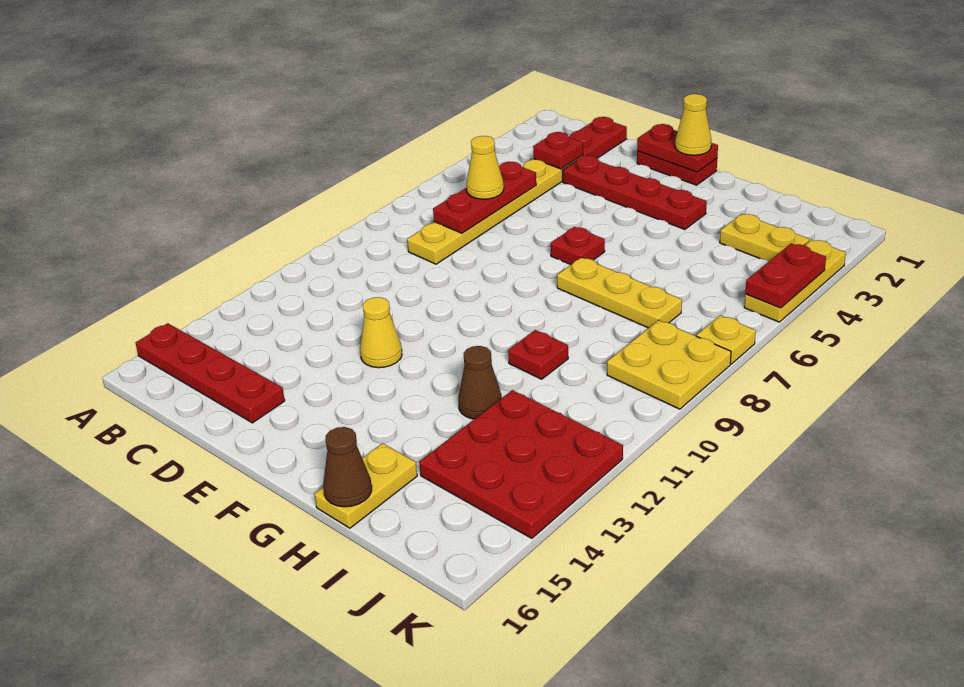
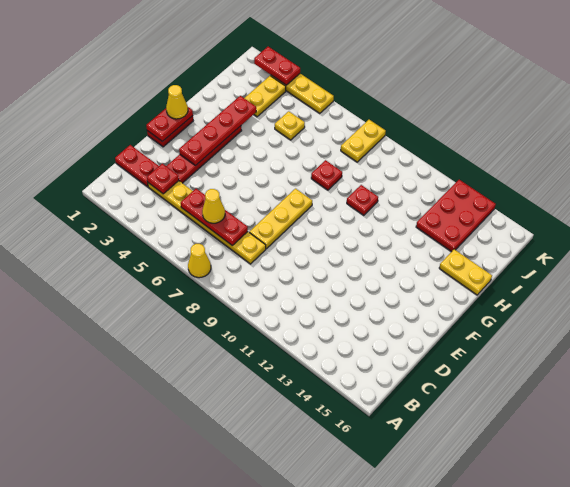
red plate A15:D15 level 1 -> red plate E3:H3 level 2
yellow cone E12 level 1 -> yellow cone A7 level 1
red plate F6 level 1 -> red plate H8 level 1
yellow plate G7:I7 level 1 -> yellow plate D8:F8 level 1
brown cone H12 level 1 -> none
brown cone H16 level 2 -> none
red plate I12:K14 level 1 -> red plate I13:K14 level 1
yellow plate J8:K9 level 1 -> yellow plate J8:K8 level 1
red plate K4:K5 level 2 -> red plate K2:K3 level 2
yellow plate K7 level 1 -> yellow plate I5 level 1

